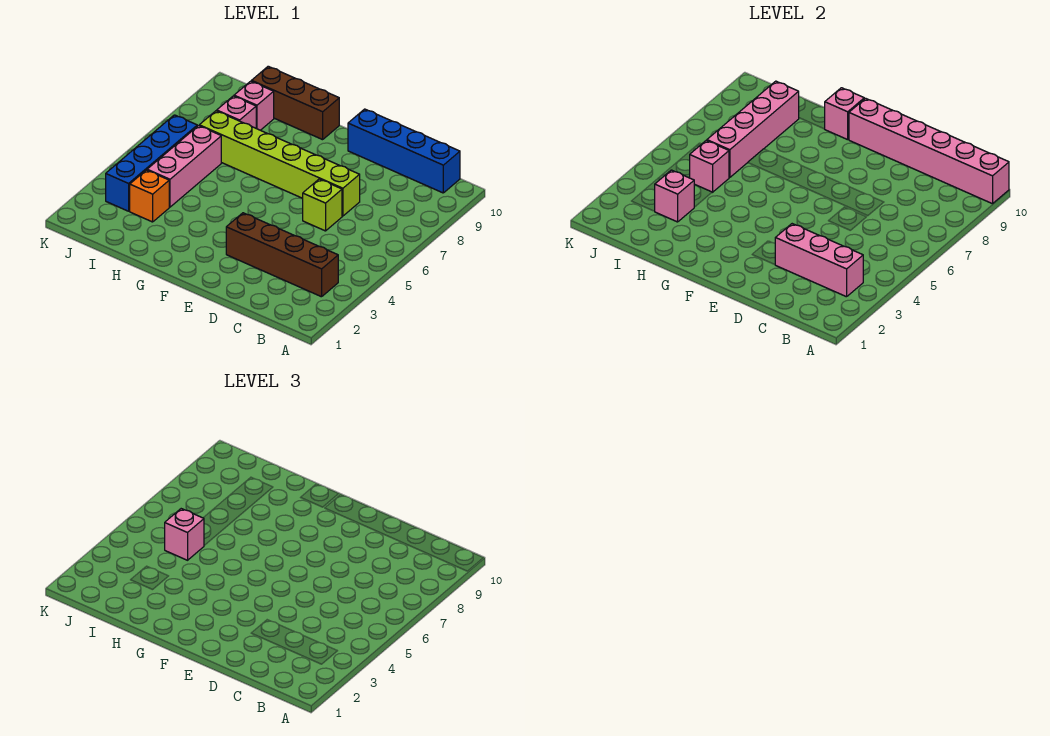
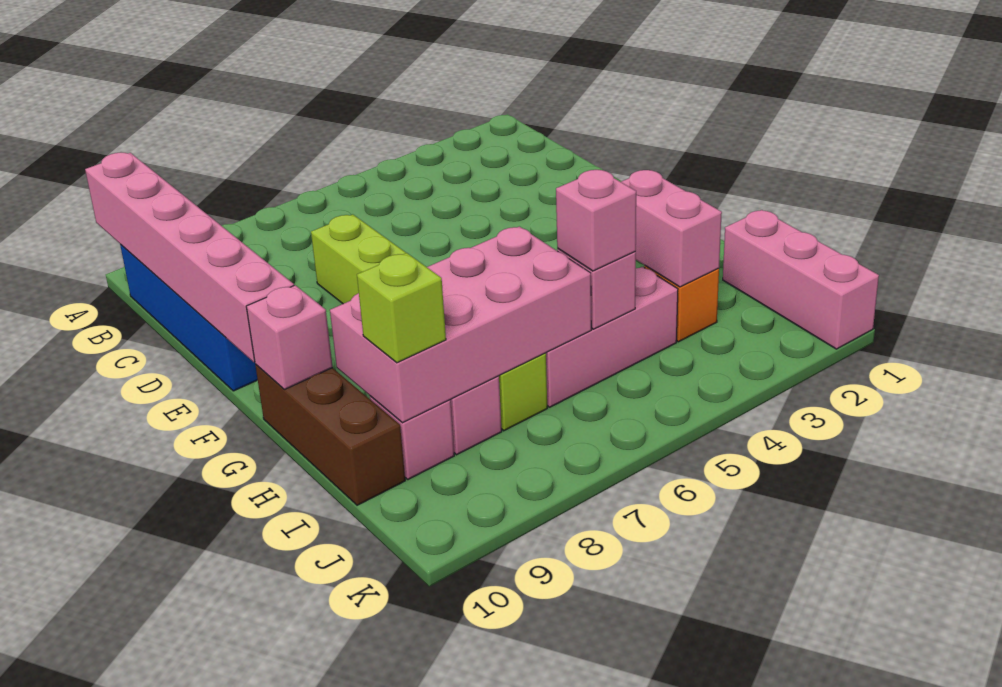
brown brick B3:E3 level 1 -> none
pink brick B3:D3 level 2 -> pink brick I1:K1 level 1
lime brick D6 level 1 -> lime brick I9 level 3
pink brick I3 level 2 -> pink brick H3:I3 level 2
pink brick I6:I9 level 2 -> pink brick H6:I9 level 2
blue brick J3:J6 level 1 -> none

